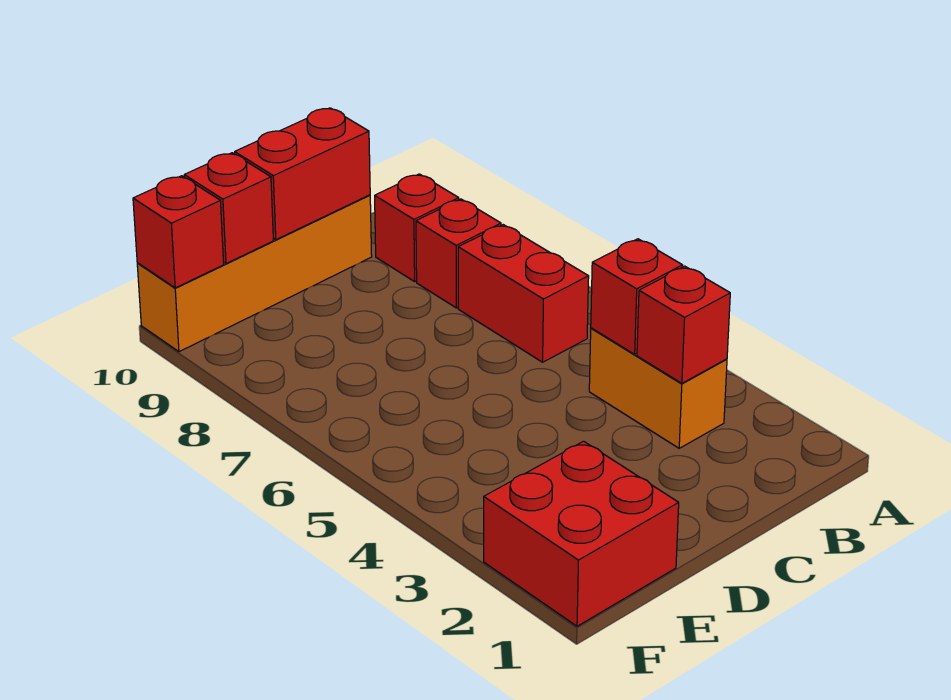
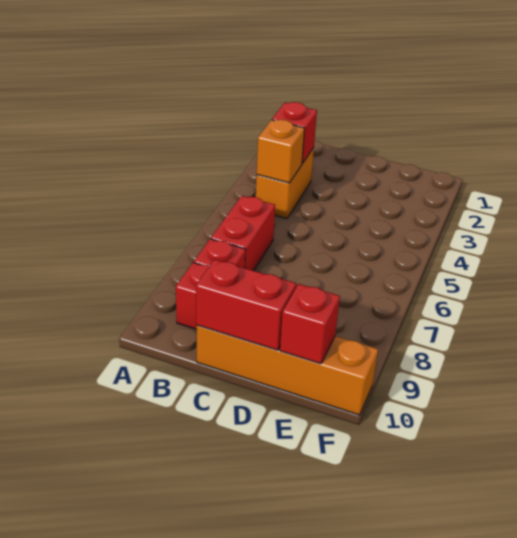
red brick B4 level 2 -> orange brick B4 level 2
red brick E1:F2 level 1 -> none
red brick F10 level 2 -> none

